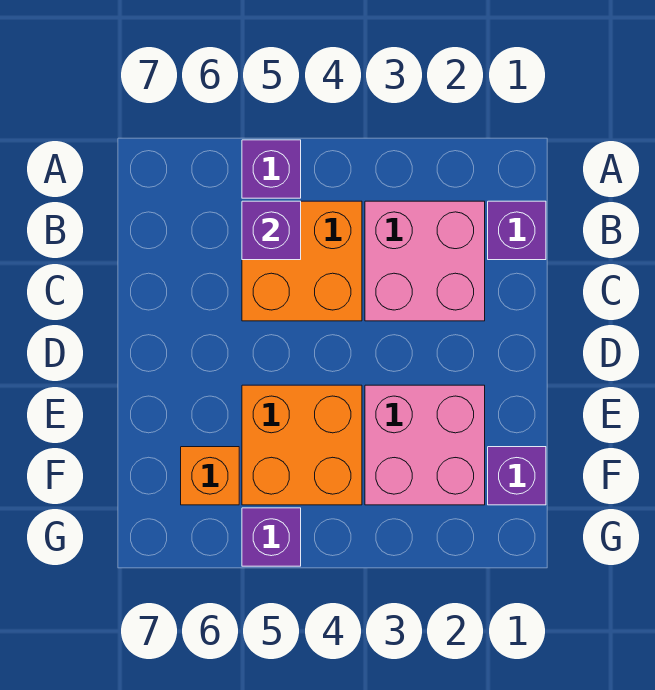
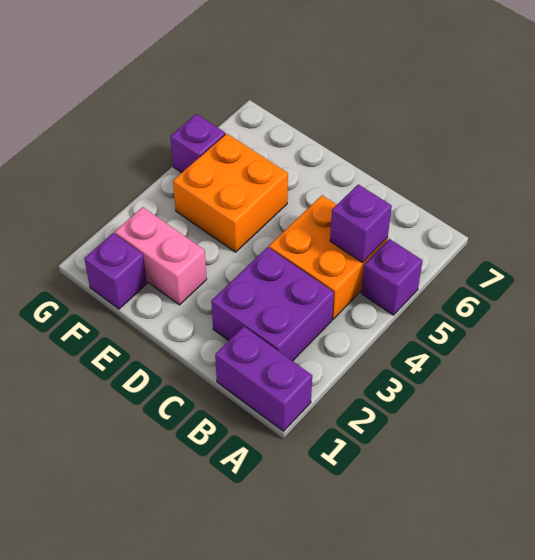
purple brick B1 level 1 -> purple brick A1:B1 level 1
pink brick B2:C3 level 1 -> purple brick B2:C3 level 1
pink brick E2:F3 level 1 -> pink brick E2:F2 level 1
orange brick F6 level 1 -> none

